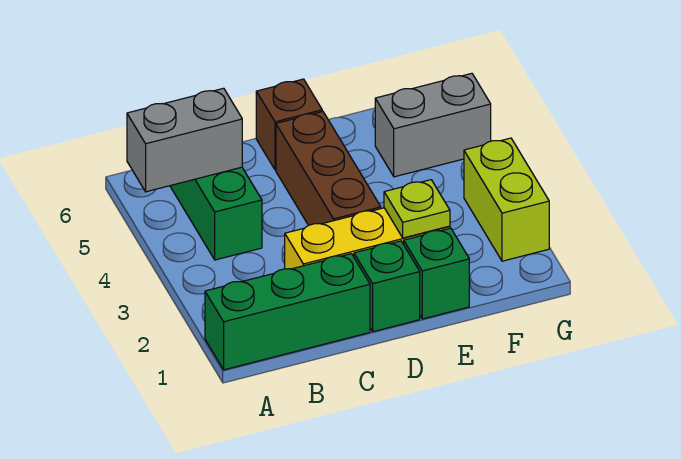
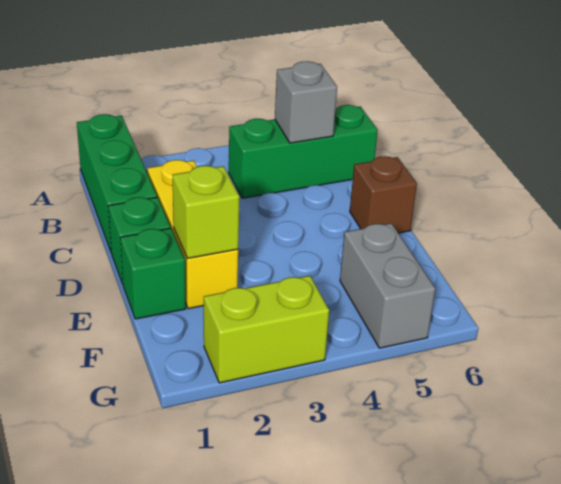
grey brick A5:B5 level 2 -> grey brick B5 level 2
brown brick D3:D5 level 1 -> none
lime plate E2 level 2 -> lime brick E2 level 2

